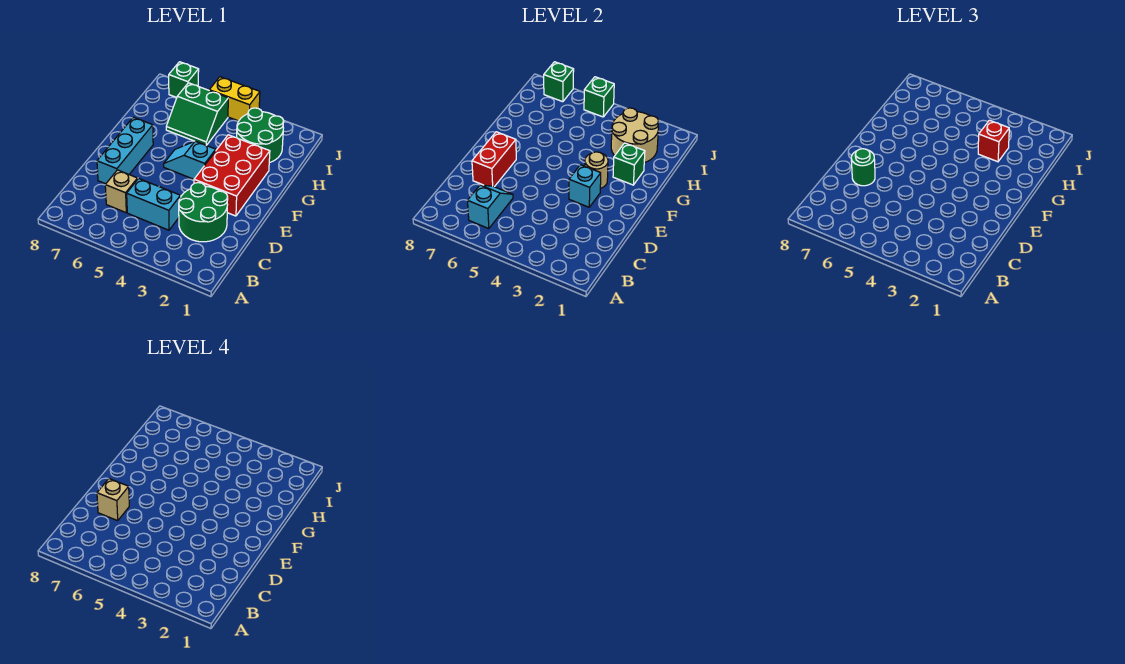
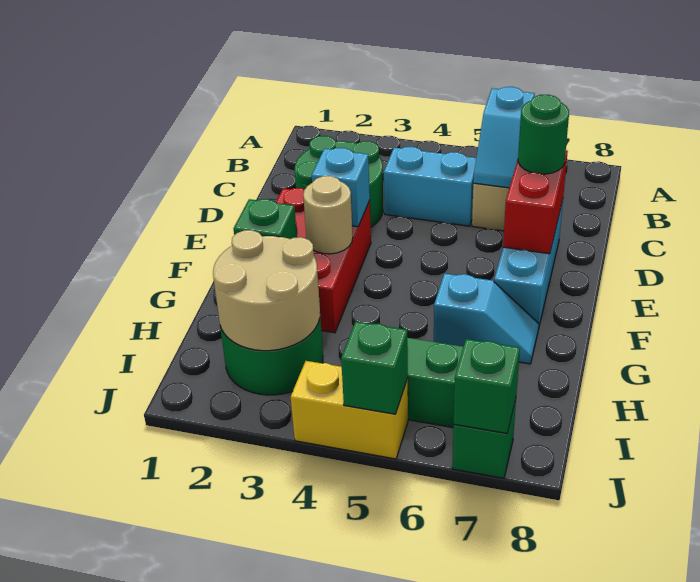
tan brick D7 level 4 -> none
cyan slope F4:F5 level 1 top 4 -> cyan slope G6:G7 level 1 top 6
red brick H3 level 3 -> none

